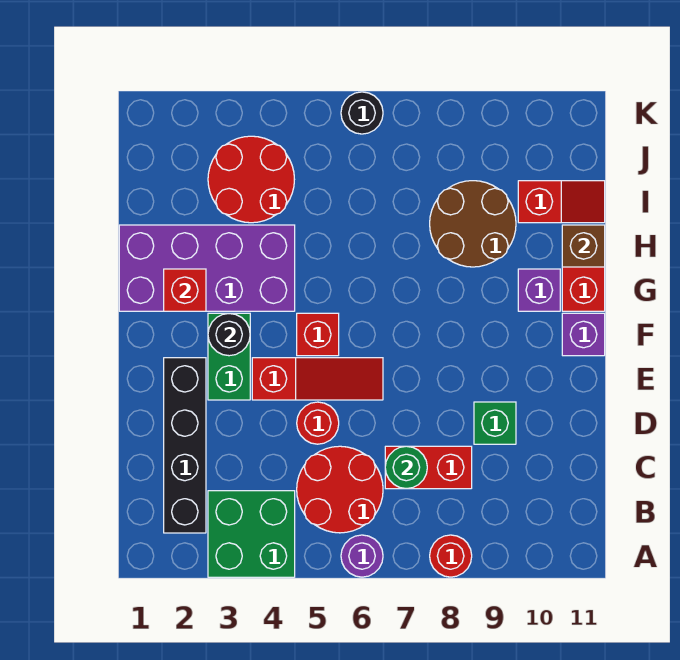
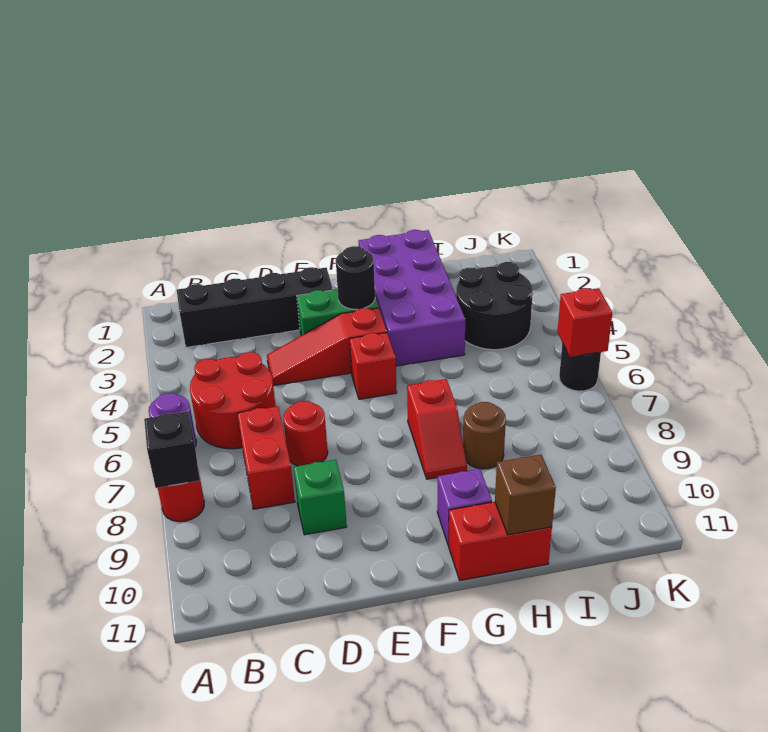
green brick A3:B4 level 1 -> none
none -> black brick A8 level 2
green round brick C7 level 2 -> none
red round brick D5 level 1 -> red round brick D7 level 1
red slope E4:E6 level 1 top 4 -> red slope D4:F4 level 1 top F
purple brick F11 level 1 -> none
red brick G2 level 2 -> red brick K6 level 2
brown round brick H8:I9 level 1 -> brown round brick H8 level 1
red round brick I3:J4 level 1 -> black round brick I3:J4 level 1
red slope I10:I11 level 1 top 10 -> red slope G7:G8 level 1 top 7

